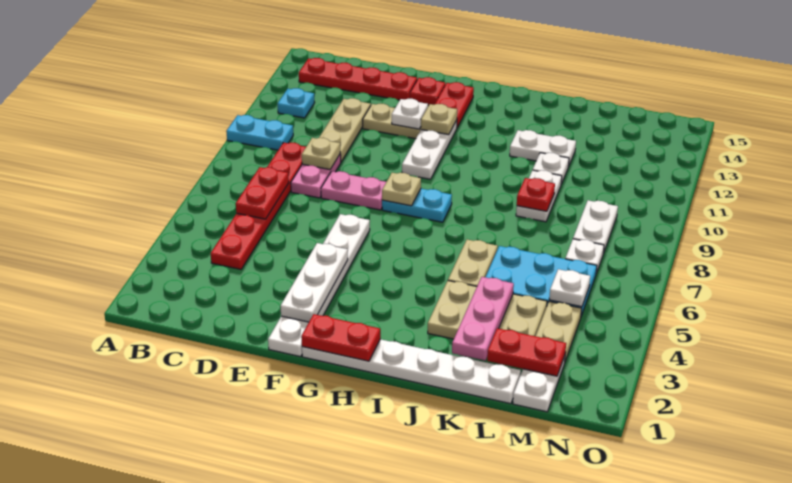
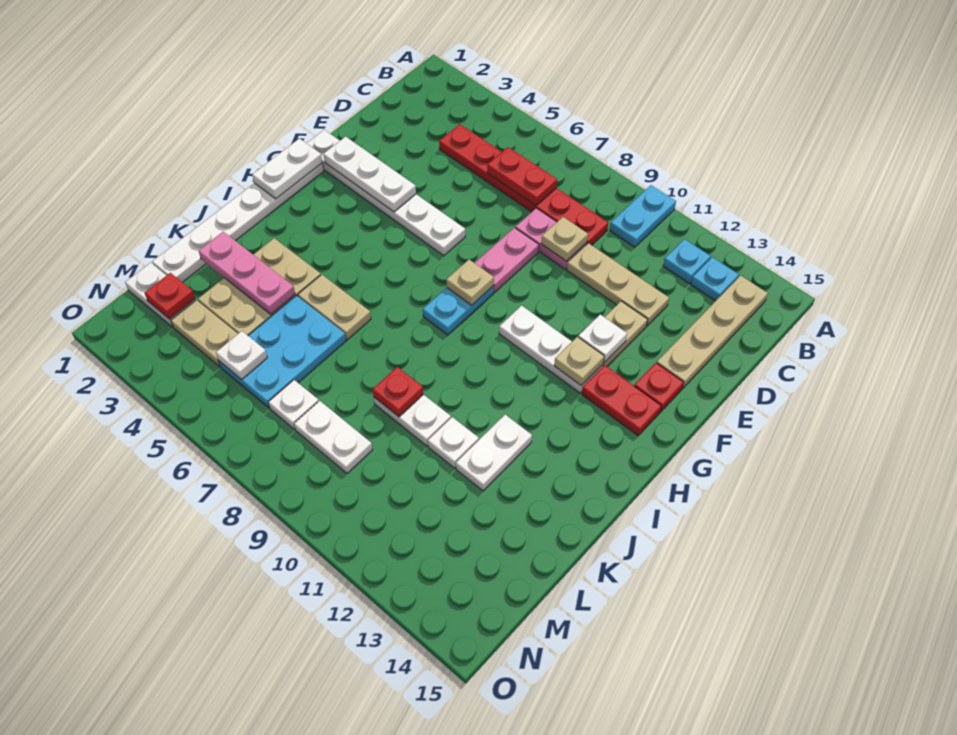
none -> cyan plate B13 level 1
red plate B14:E14 level 1 -> tan plate B14:E14 level 1
red plate G1:H1 level 2 -> white plate G1:H1 level 2
red plate L2:M2 level 2 -> red plate M2 level 2

